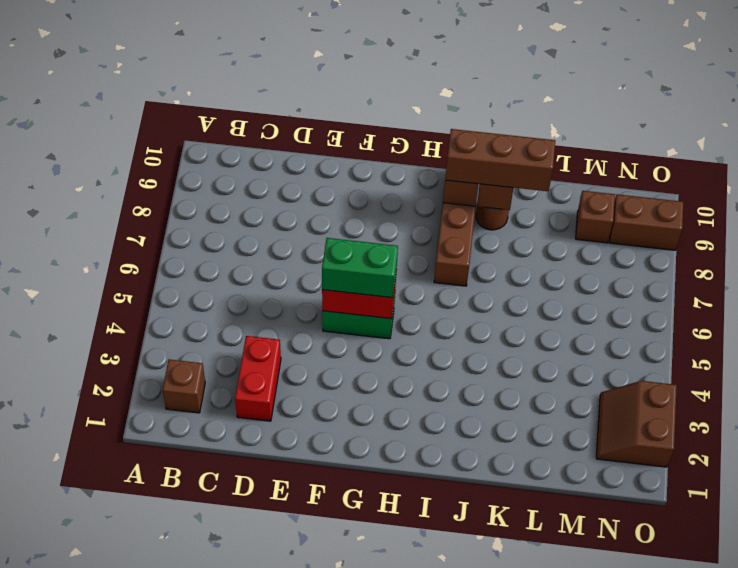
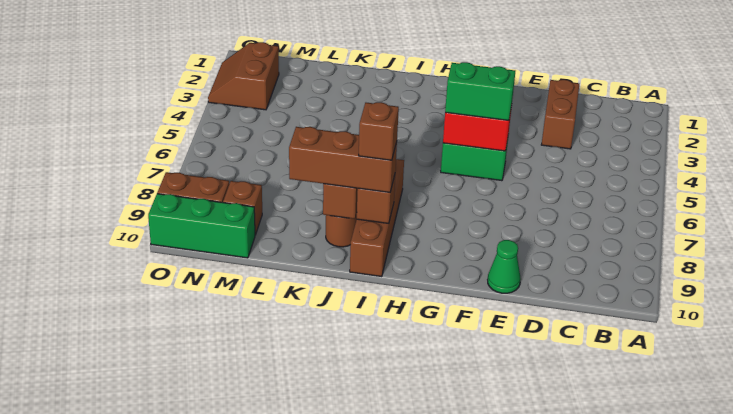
brown brick B2 level 1 -> brown brick I9 level 4
red brick D2:D3 level 1 -> brown brick D2:D3 level 1
none -> green cone E10 level 1
none -> green brick M10:O10 level 1
brown slope N2:O3 level 1 top O -> brown slope N2:O3 level 1 top N

